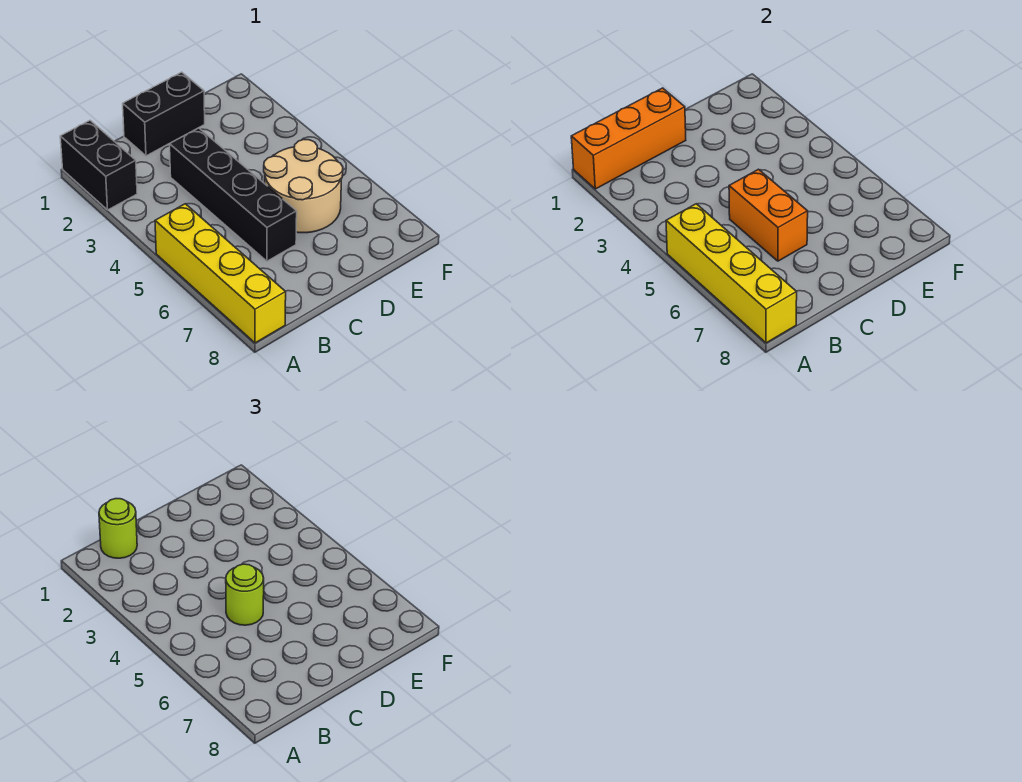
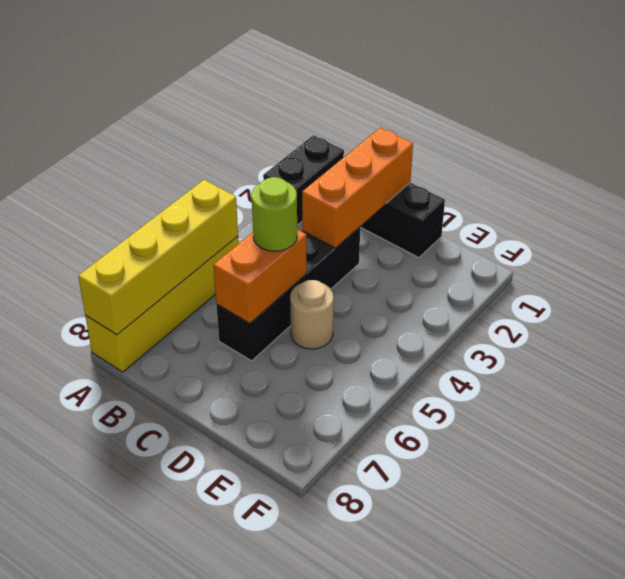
orange brick A1:C1 level 2 -> orange brick C1:C3 level 2
lime round brick B1 level 3 -> none
tan round brick D5:E6 level 1 -> tan round brick D5 level 1

